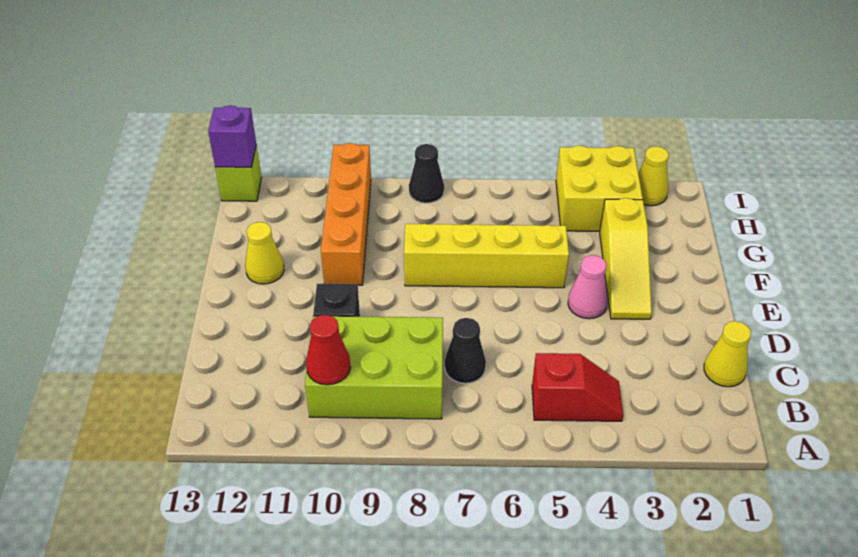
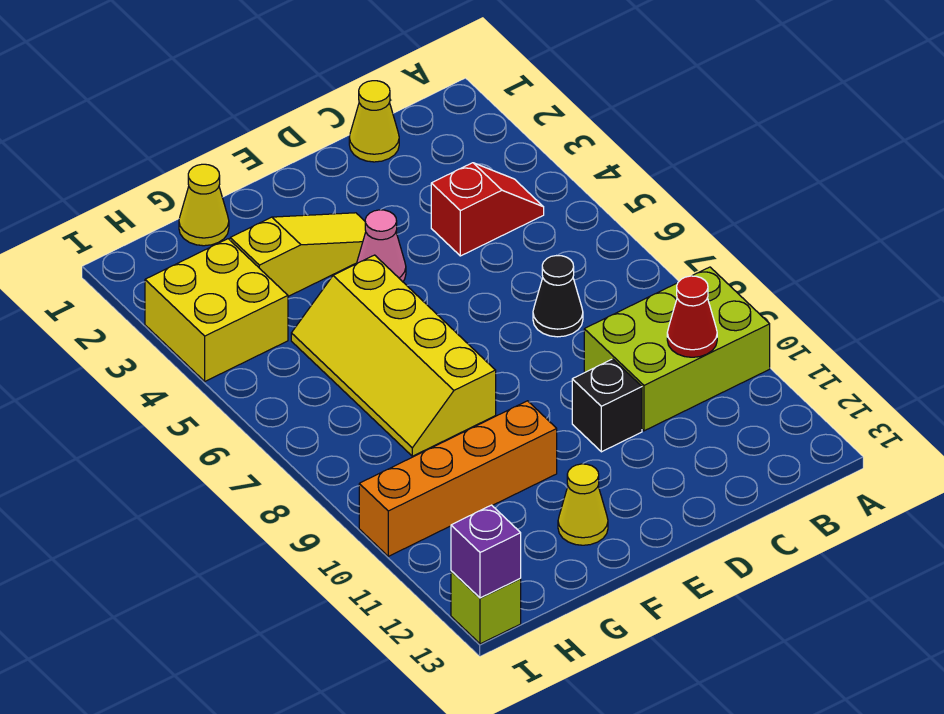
red slope B4:B5 level 1 top 5 -> red slope B4:C4 level 1 top C
lime brick B8:C10 level 1 -> lime brick A9:C10 level 1
yellow cone I2 level 1 -> yellow cone G1 level 1
black cone I8 level 1 -> none

